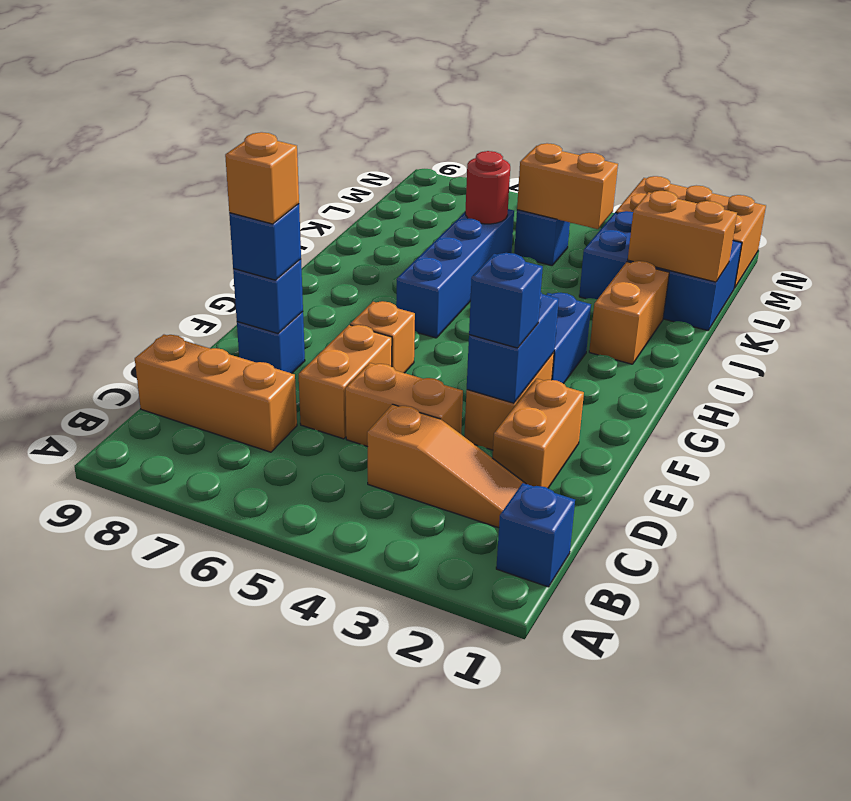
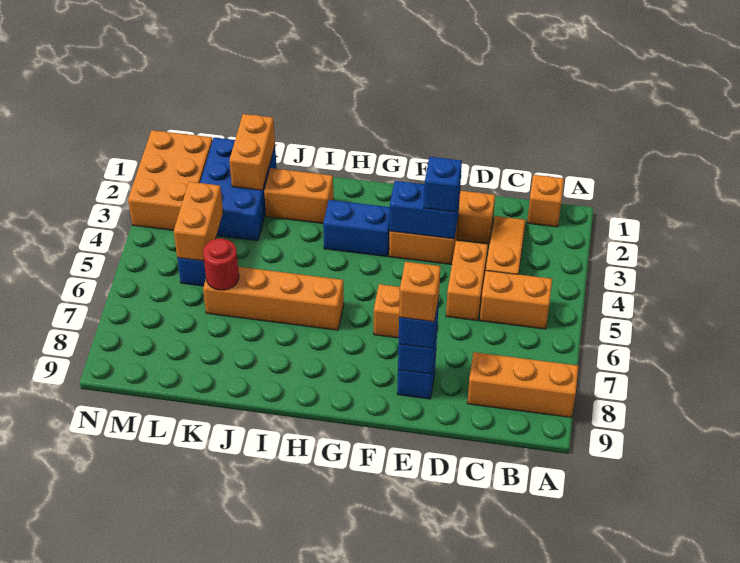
blue brick B1 level 1 -> orange brick B1 level 1
orange brick C7:C9 level 1 -> orange brick A8:C8 level 1
orange brick D6:E6 level 1 -> orange brick B5:C5 level 1
blue brick H6:K6 level 1 -> orange brick H6:K6 level 1

